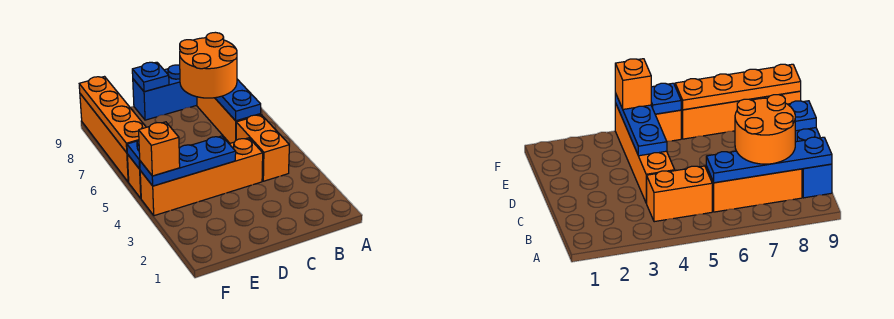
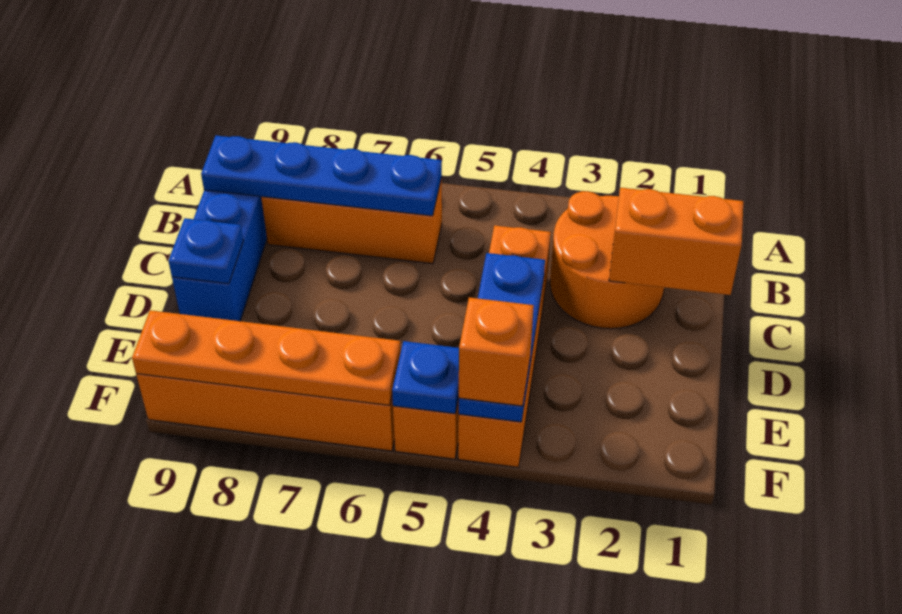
orange brick B4:B5 level 1 -> orange brick C1:C2 level 2
orange round brick B7:C8 level 3 -> orange round brick B2:C3 level 1

